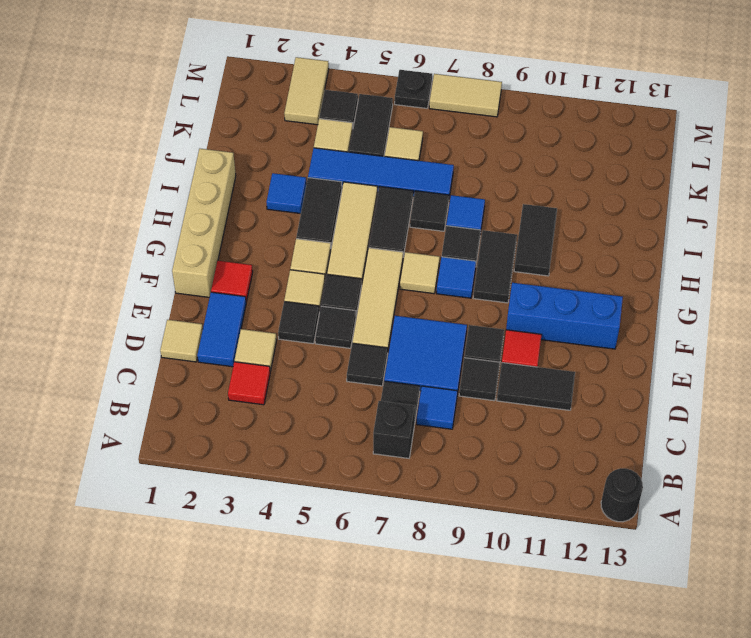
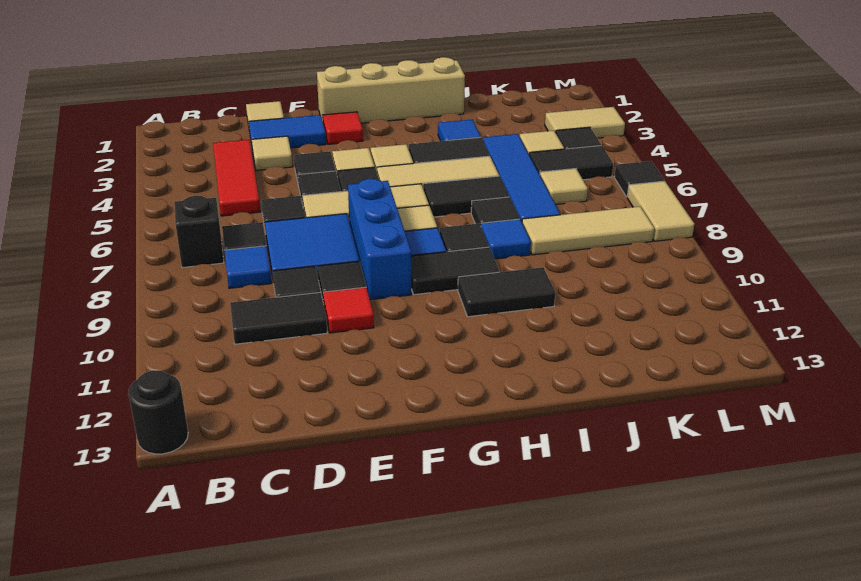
red tile C3 level 1 -> red tile C3:C5 level 1
black tile D10:D11 level 1 -> black tile C10:D10 level 1
blue brick F10:F12 level 1 -> blue brick F7:F9 level 1
none -> tan tile J8:L8 level 1
black plate M6 level 1 -> black tile M6 level 1

